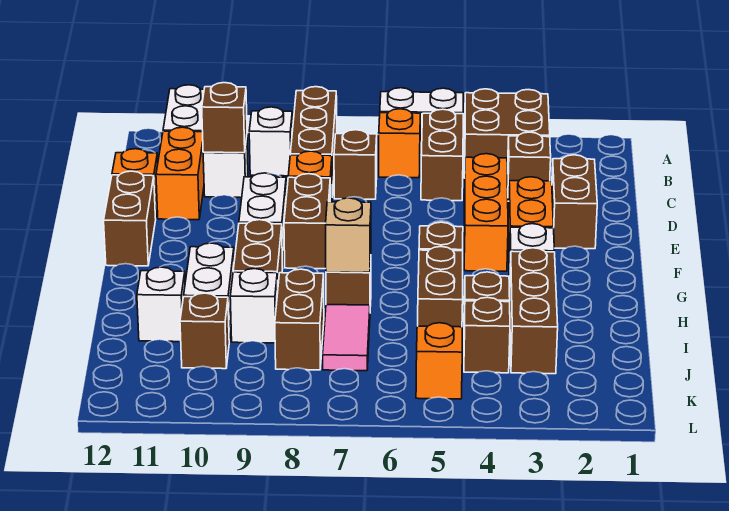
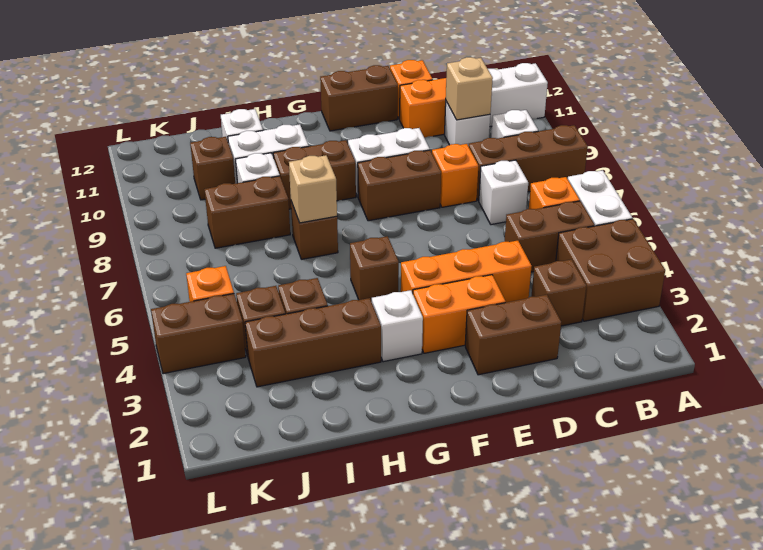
brown brick C7 level 1 -> white brick C7 level 1
brown brick C10 level 2 -> tan brick C10 level 2
brown brick H5:I5 level 1 -> brown brick K4:L4 level 1
pink tile I7:J7 level 1 -> none

